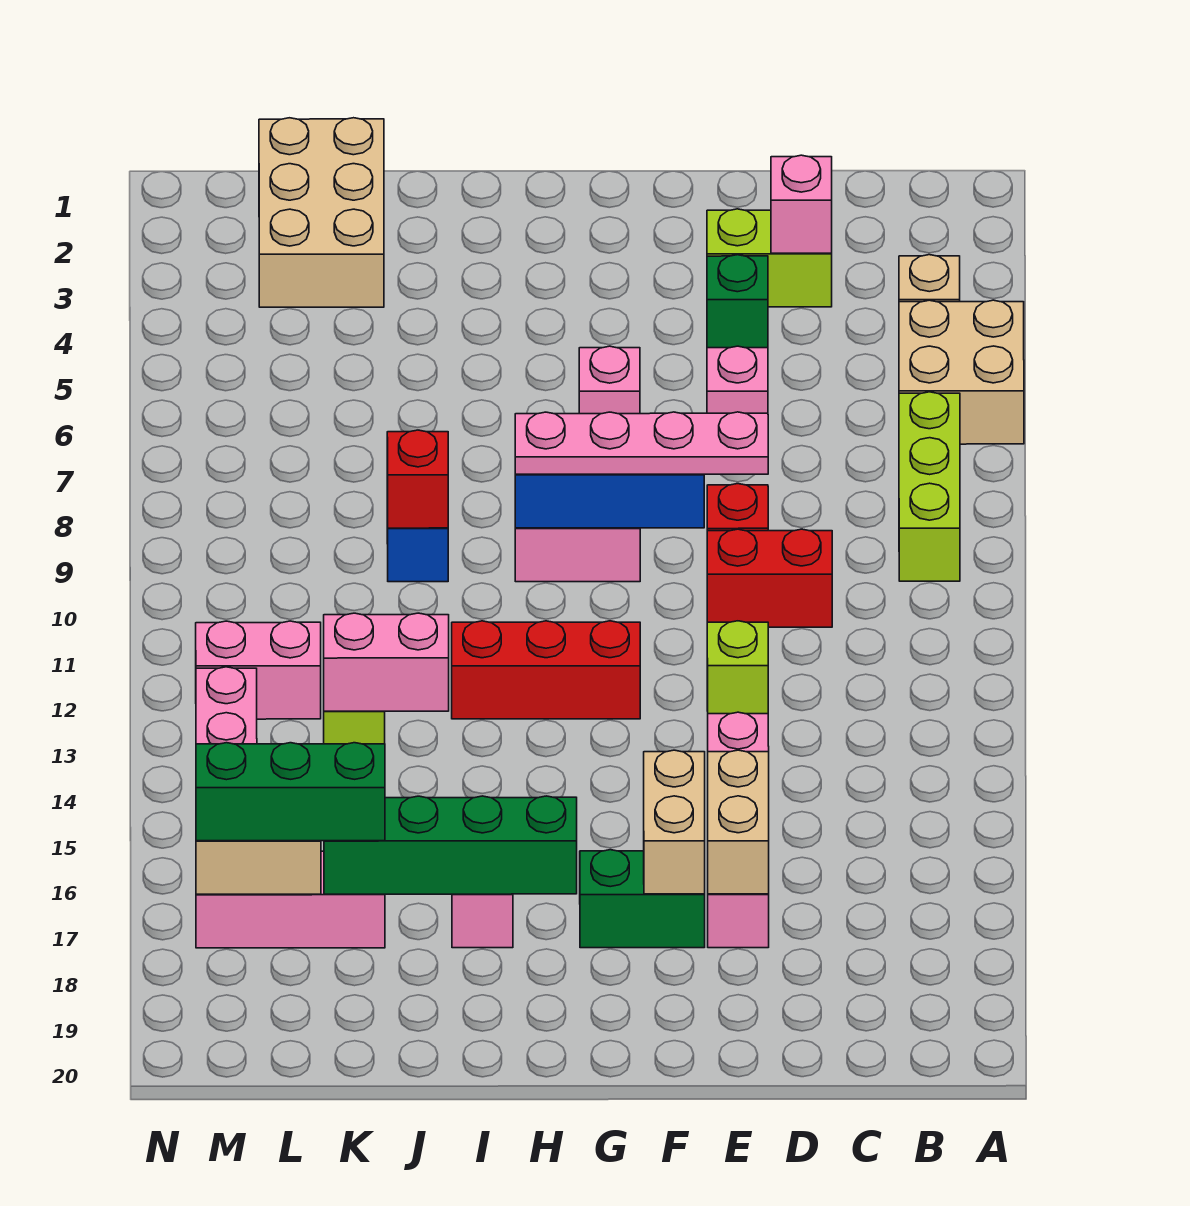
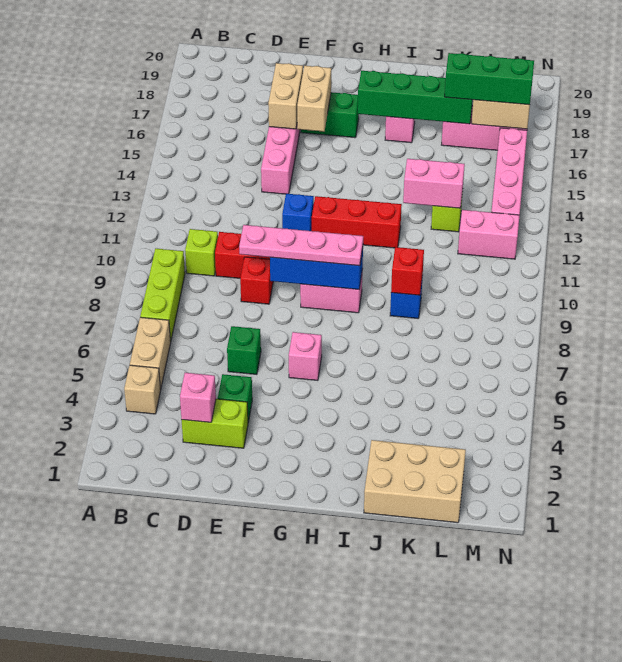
tan brick A5:B6 level 1 -> tan brick B5:B6 level 1
pink brick E6 level 1 -> green brick E6 level 1
lime brick E12 level 1 -> lime brick C10 level 1
none -> blue brick F12 level 1
tan brick K1:L3 level 1 -> tan brick J1:L2 level 1

